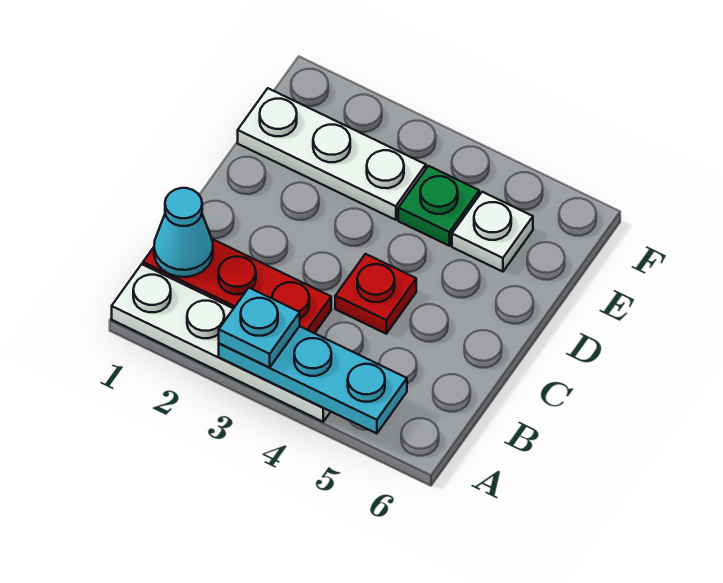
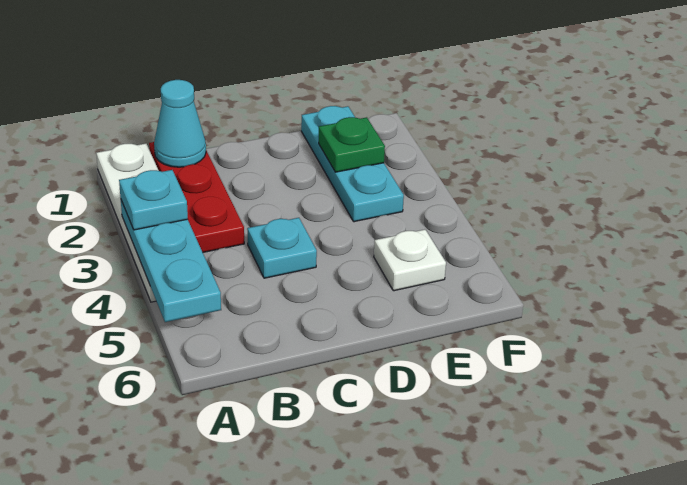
red plate C4 level 1 -> cyan plate C4 level 1
white plate E1:E3 level 1 -> cyan plate E1:E3 level 1
green plate E4 level 1 -> green plate E2 level 2

